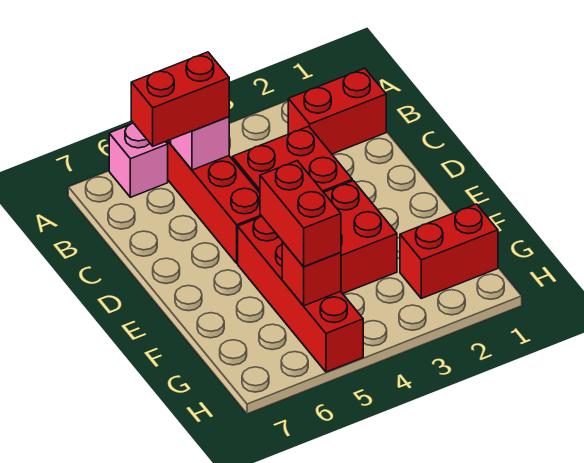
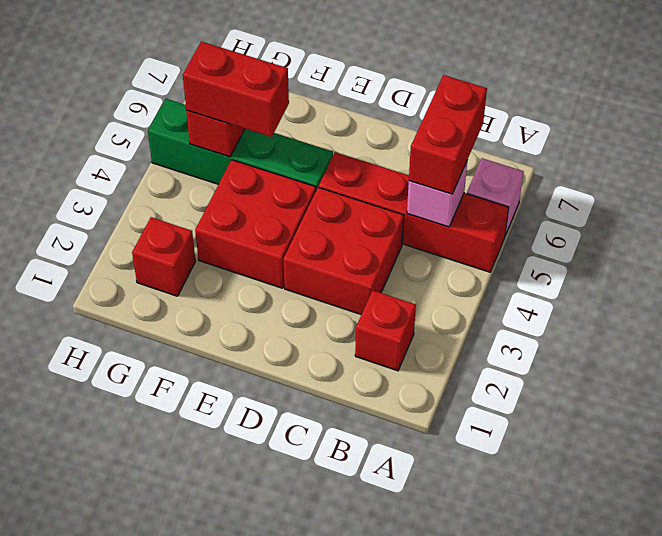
red brick B1:B2 level 1 -> red brick B2 level 1
red brick E5:H5 level 1 -> green brick E5:H5 level 1
red brick G1:G2 level 1 -> red brick G2 level 1

